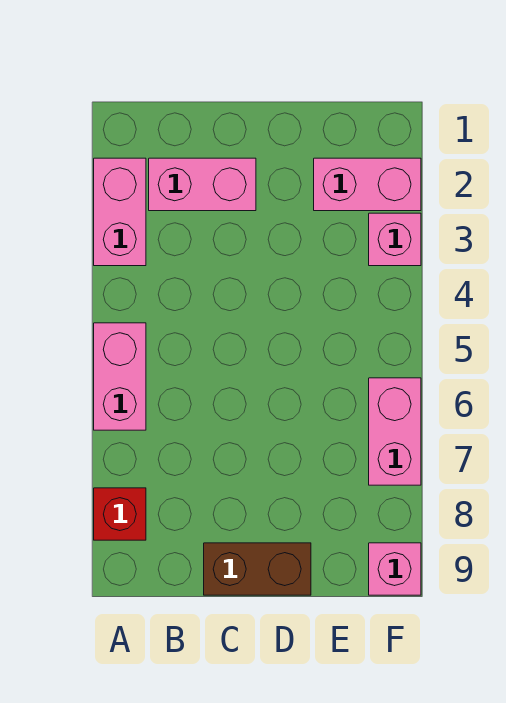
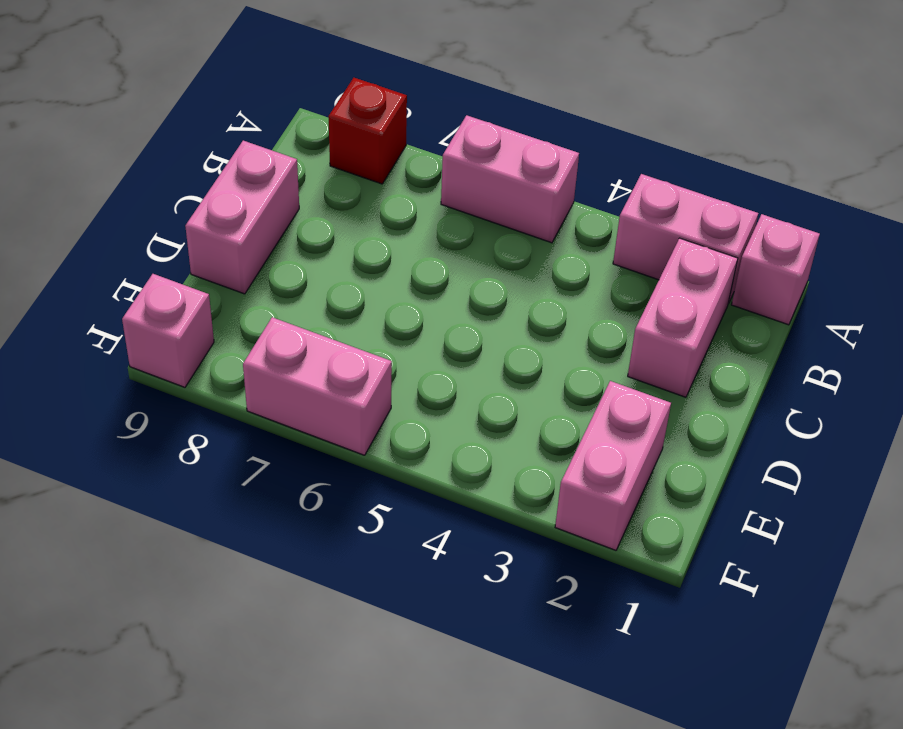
brown brick C9:D9 level 1 -> pink brick C9:D9 level 1
pink brick F3 level 1 -> pink brick A1 level 1

